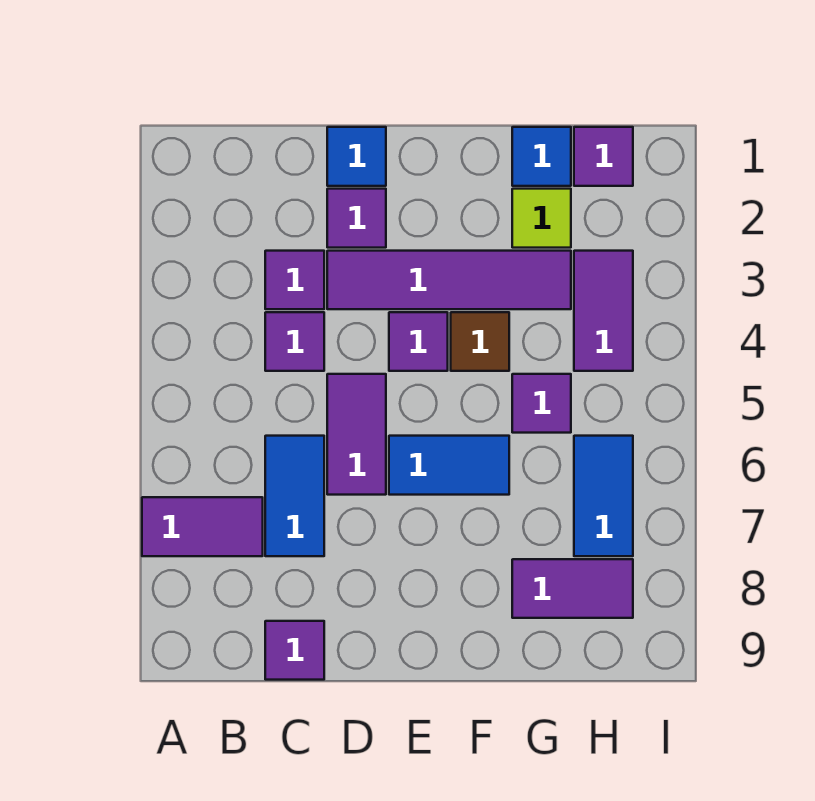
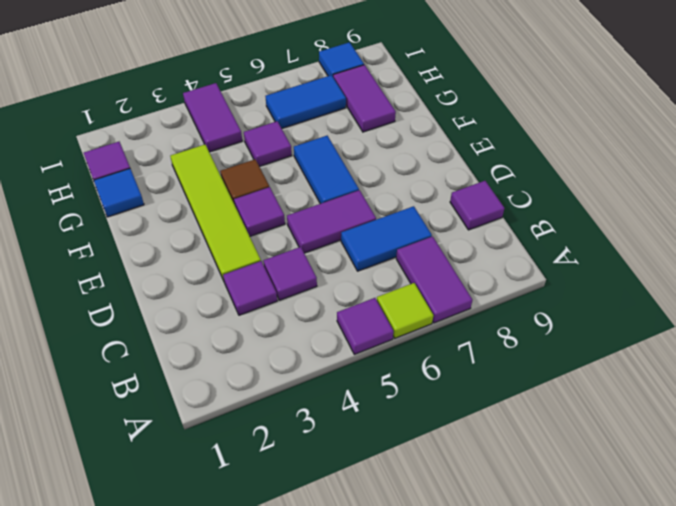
blue tile D1 level 1 -> blue tile I8 level 1
purple tile D2 level 1 -> purple tile A5 level 1
purple tile D3:G3 level 1 -> lime tile D3:G3 level 1
lime tile G2 level 1 -> lime tile A6 level 1
purple tile H3:H4 level 1 -> purple tile H4:I4 level 1

